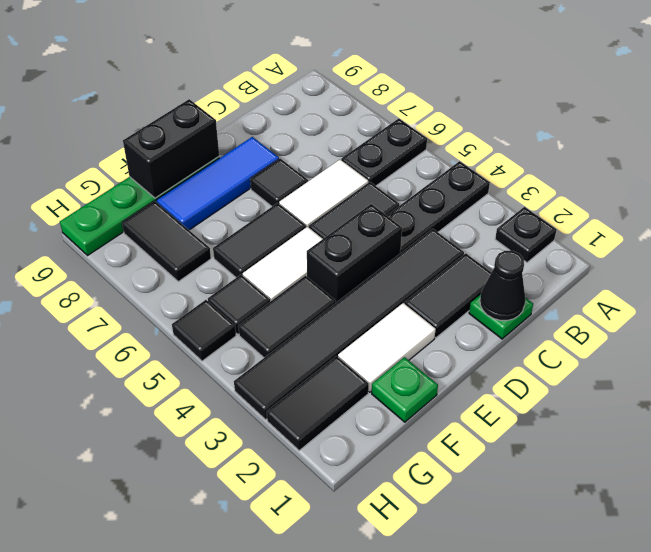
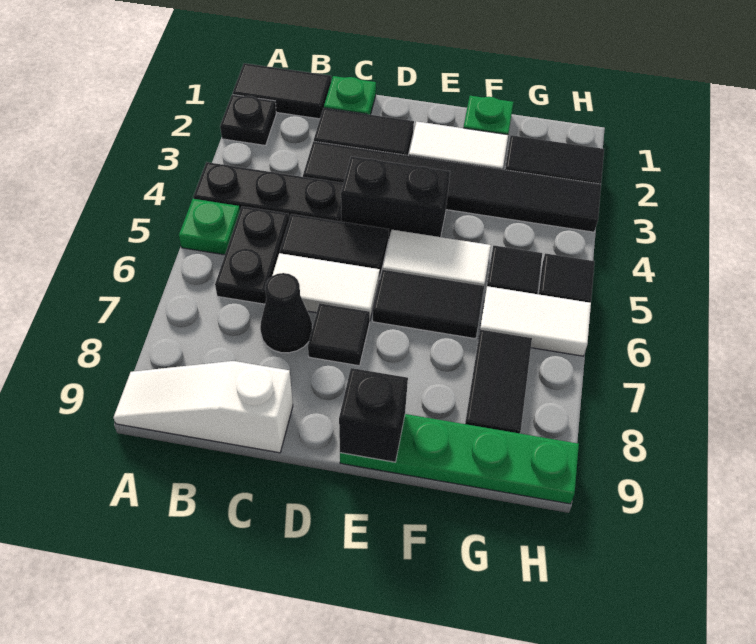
none -> green plate A5 level 1
black plate A6:B6 level 1 -> black plate B5:B6 level 1
none -> white slope A9:C9 level 1 top C
black cone C1 level 2 -> black cone C7 level 1
blue tile D8:F8 level 1 -> none
black brick E9:F9 level 2 -> black brick E9 level 2
black tile F4:G4 level 1 -> black tile A1:B1 level 1
none -> white tile G6:H6 level 1

